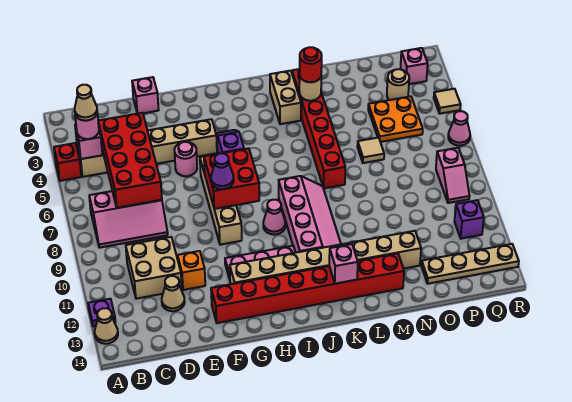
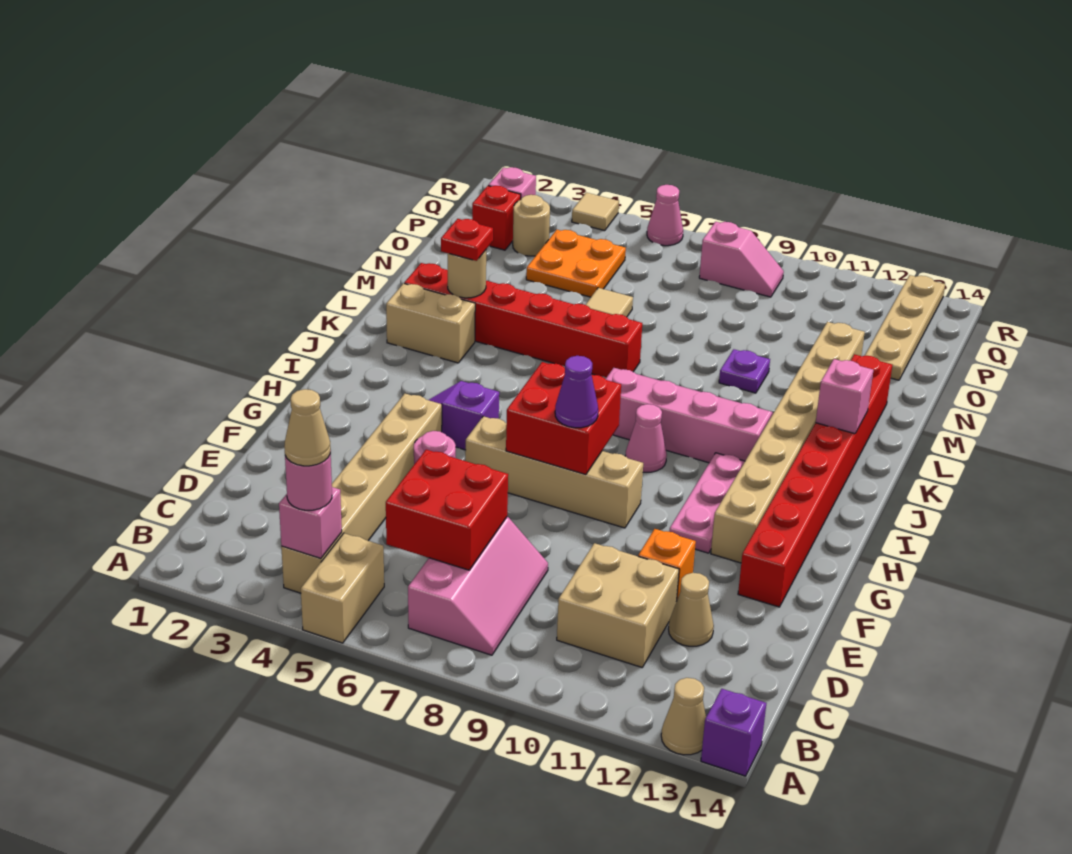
red brick A4 level 1 -> red brick P2 level 1
none -> tan brick A5:B5 level 1
purple plate A12 level 1 -> purple plate M10 level 1
red brick C4:D7 level 2 -> red brick C6:D7 level 2
pink brick E1 level 1 -> none
red round brick L3 level 3 -> red plate L3 level 3
purple brick Q11 level 1 -> purple brick A14 level 1

